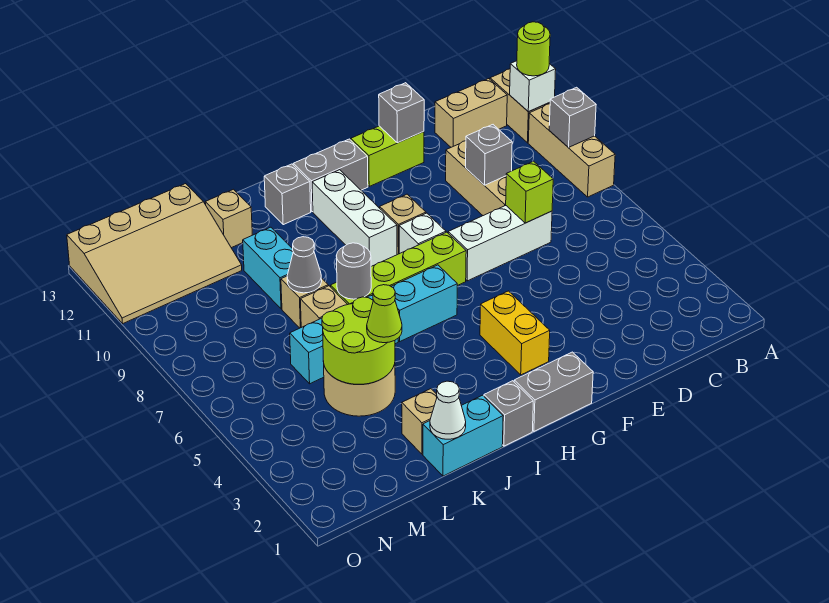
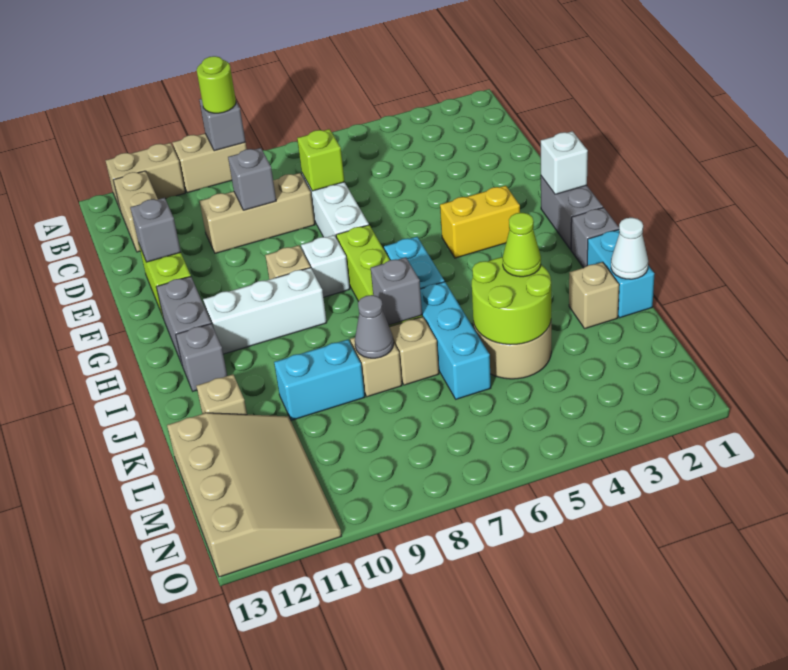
tan brick A8:A10 level 1 -> tan brick A9:A10 level 1
white brick A11 level 2 -> white brick G1 level 2
lime round brick A11 level 3 -> lime round brick A9 level 3
grey round brick J7 level 2 -> grey brick J7 level 2

